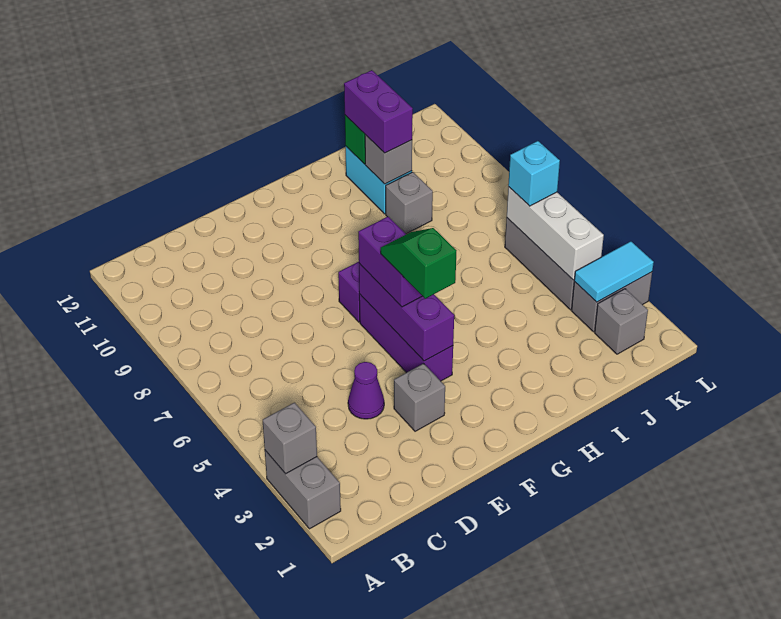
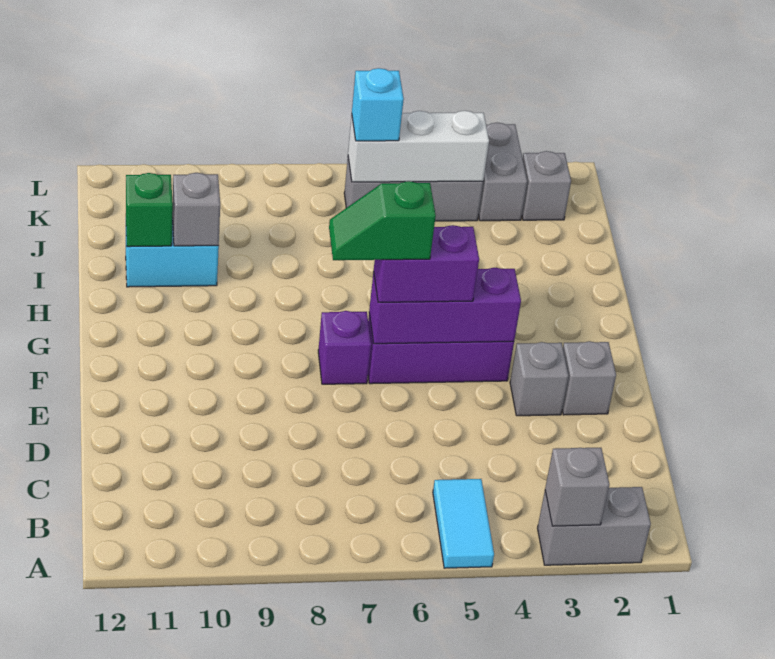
purple cone D4 level 1 -> none
green slope F4:F5 level 4 top 4 -> green slope F6:F7 level 4 top 6
grey brick I9 level 1 -> grey brick E2 level 1
purple brick I10:I11 level 3 -> none
cyan tile K3:L3 level 2 -> cyan tile A5:B5 level 1

